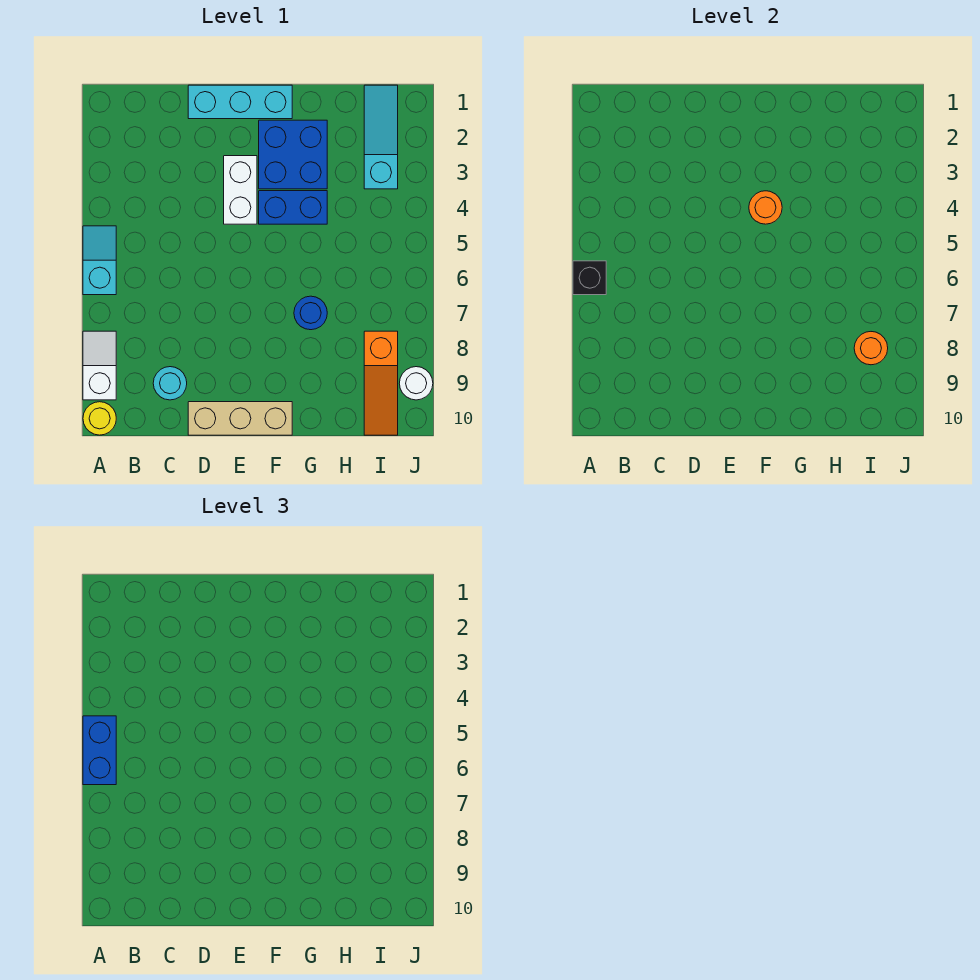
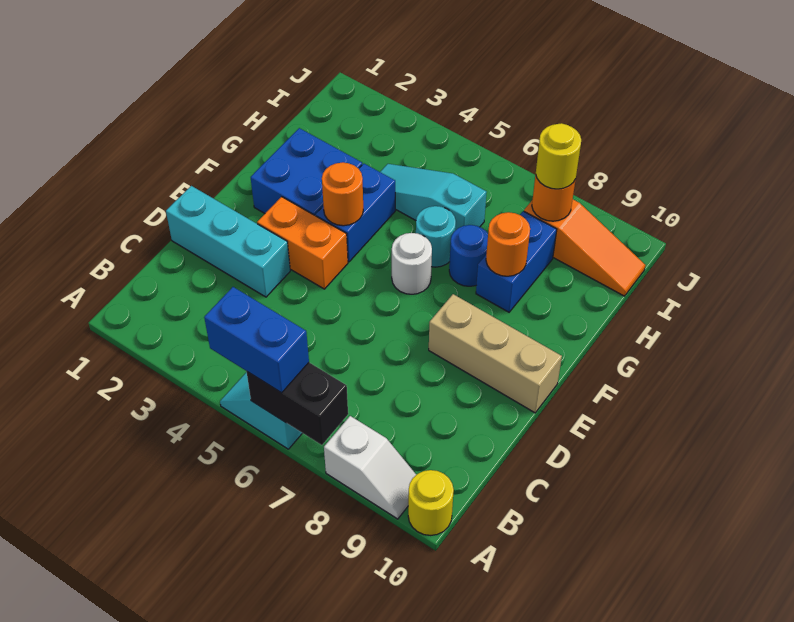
black brick A6 level 2 -> black brick A6:A7 level 2
white slope A8:A9 level 1 top 9 -> white slope A8:A9 level 1 top 8
cyan round brick C9 level 1 -> cyan round brick G6 level 1
cyan brick D1:F1 level 1 -> cyan brick D1:D3 level 1
tan brick D10:F10 level 1 -> tan brick E8:E10 level 1
white brick E3:E4 level 1 -> orange brick E3:E4 level 1
none -> blue brick G8:H8 level 1
none -> orange round brick G8 level 2
cyan slope I1:I3 level 1 top 3 -> cyan slope H4:H6 level 1 top 6
none -> yellow round brick I8 level 3
white round brick J9 level 1 -> white round brick F6 level 1

